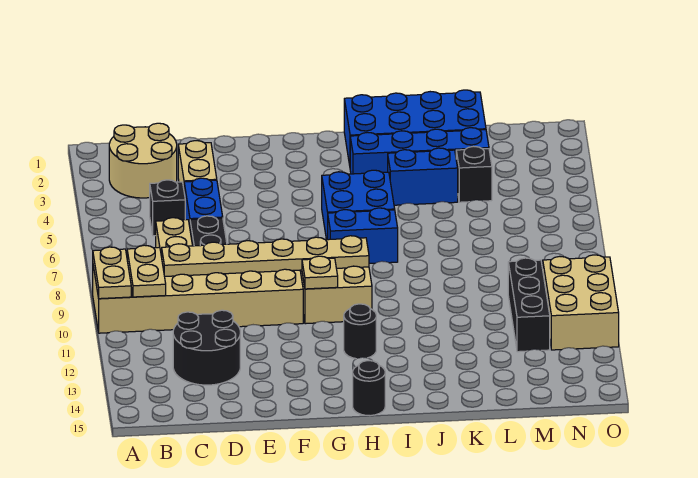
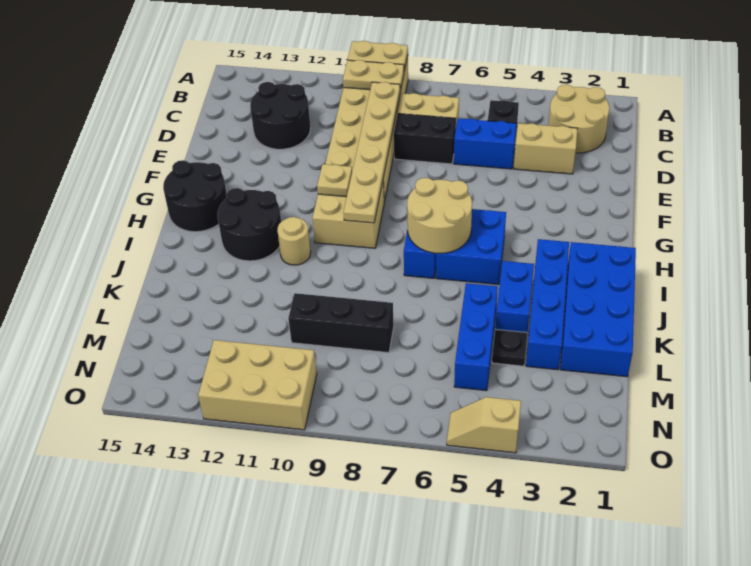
none -> tan round brick H6:I7 level 2
black round brick H12 level 1 -> black round brick H12:I13 level 1
black round brick H15 level 1 -> black round brick G14:H15 level 1
none -> tan round brick I11 level 1
none -> blue brick K5:M5 level 1
black brick L4 level 1 -> black plate L4 level 1
black brick M10:M12 level 1 -> black brick L8:L10 level 1
none -> tan slope O4:O5 level 1 top 4

